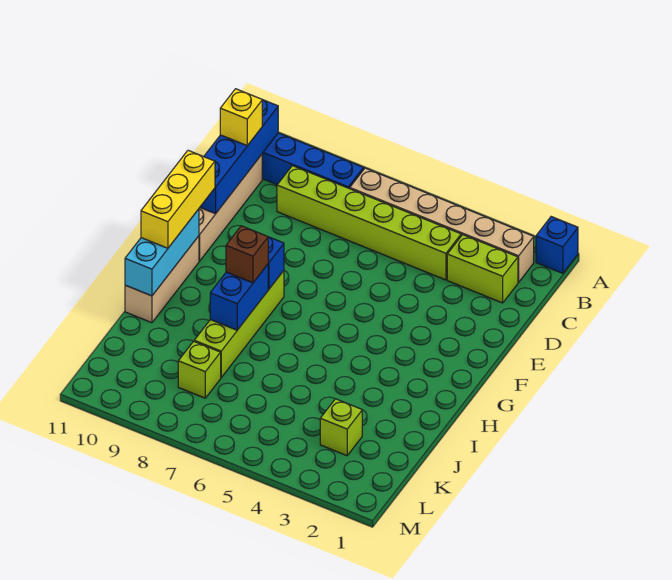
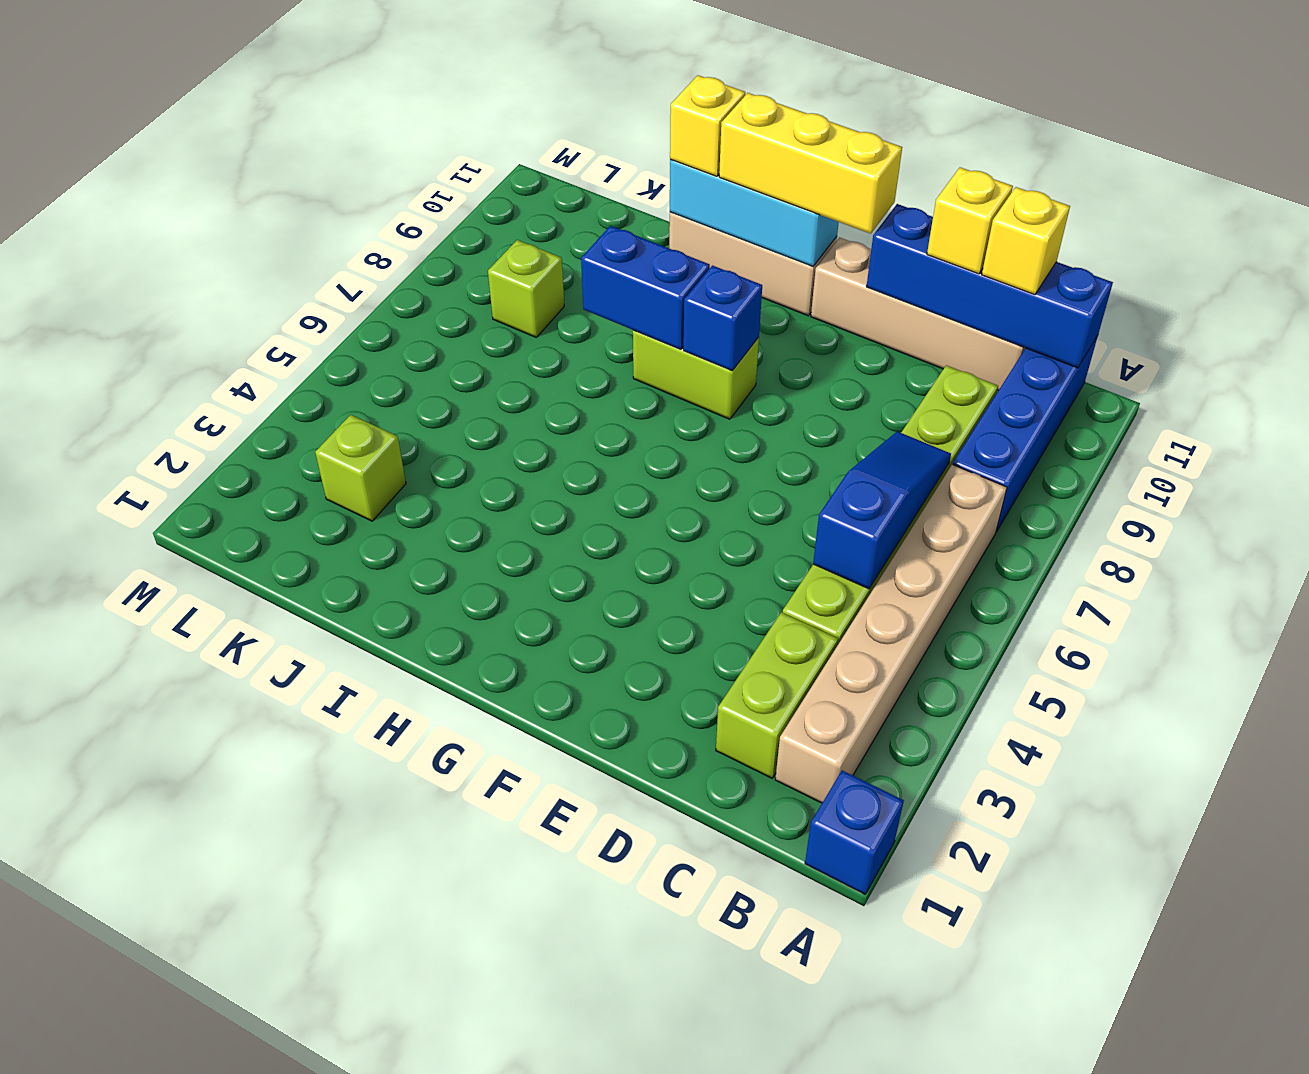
none -> blue slope C5:C7 level 2 top 5
none -> yellow brick D11 level 3
lime brick G8:J8 level 1 -> lime brick G8:H8 level 1
brown brick H8 level 3 -> none
none -> yellow brick I11 level 3

